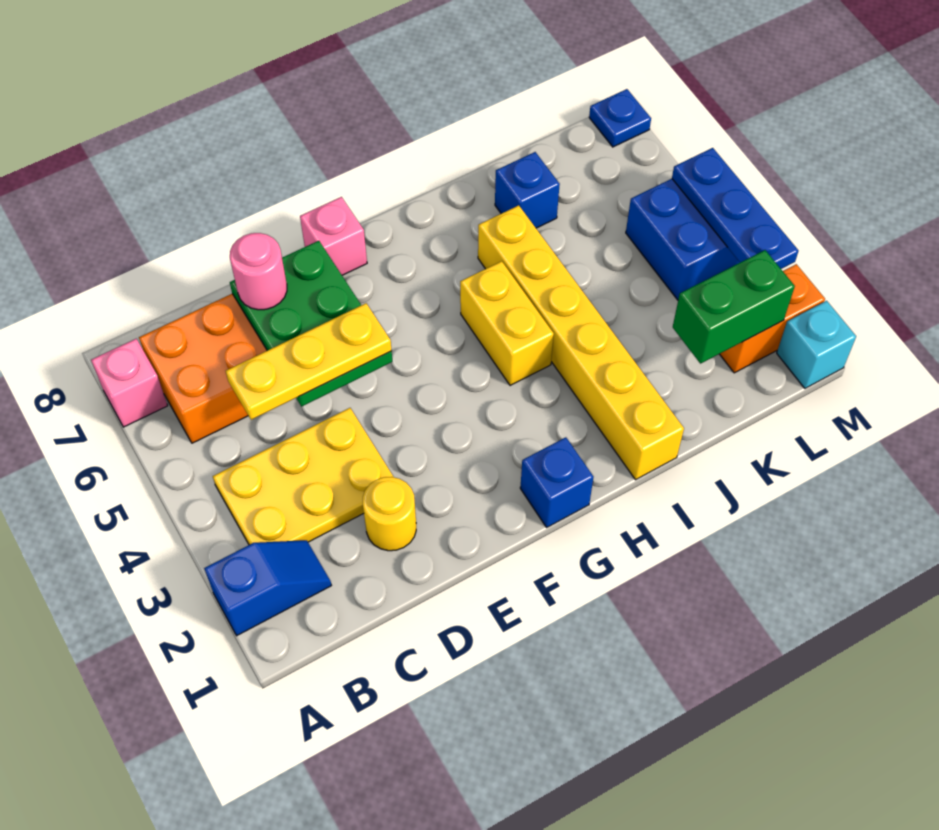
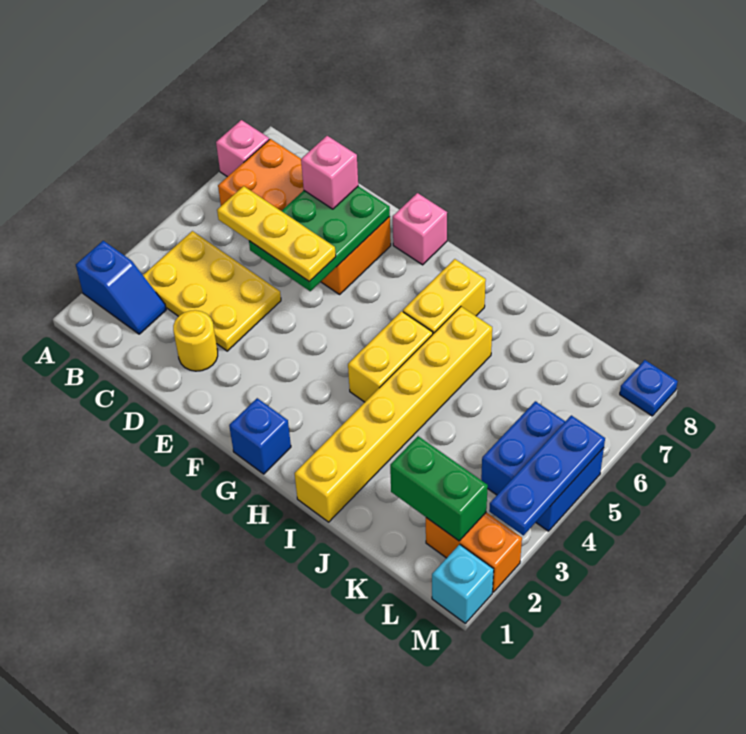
pink round brick D7 level 3 -> pink brick D7 level 3
none -> yellow brick H6:H7 level 1
blue brick J7 level 1 -> none

